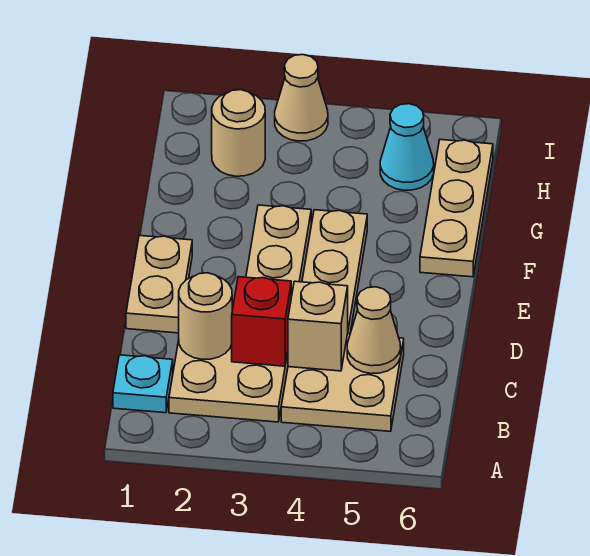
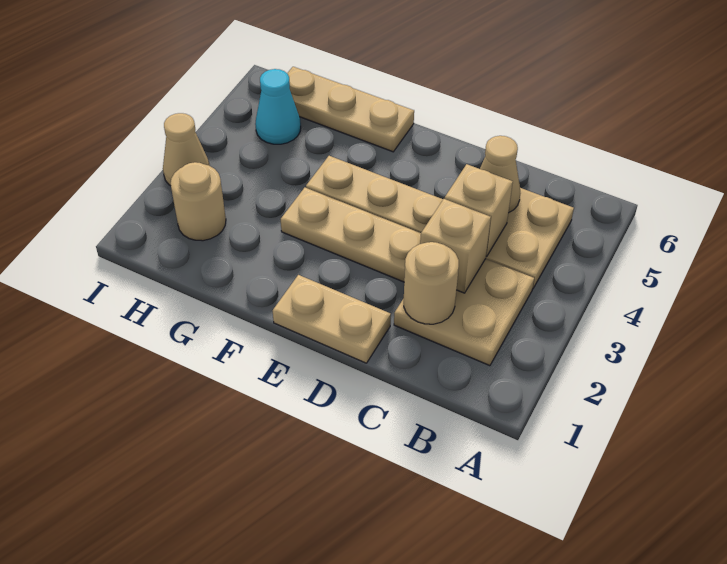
cyan plate B1 level 1 -> none
red brick C3 level 2 -> tan brick C3 level 2

